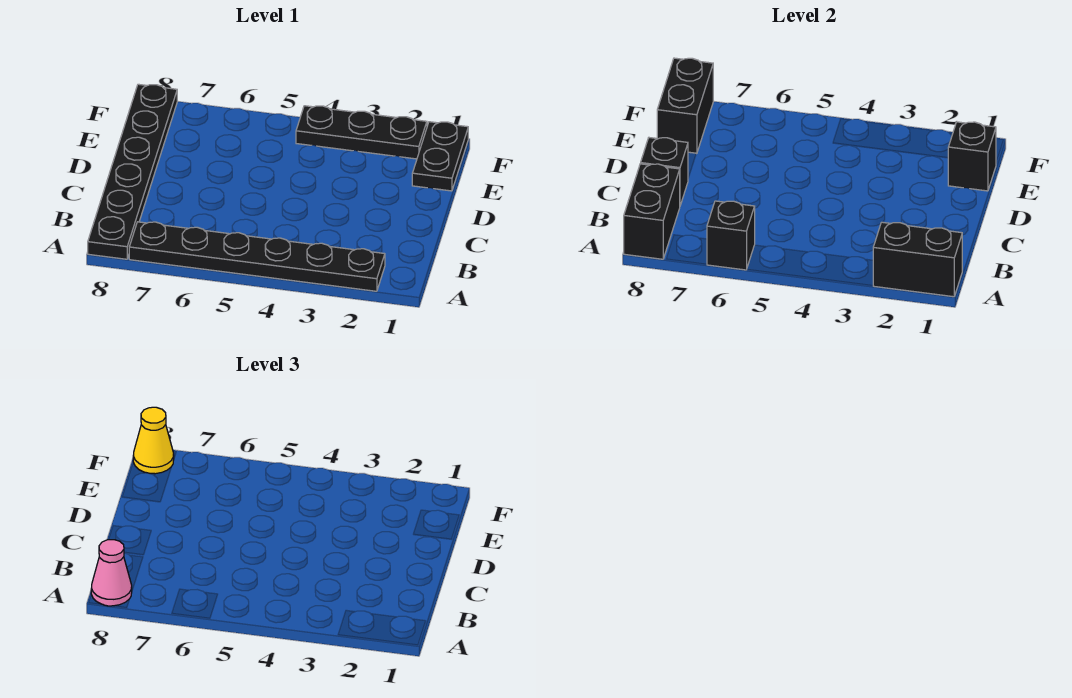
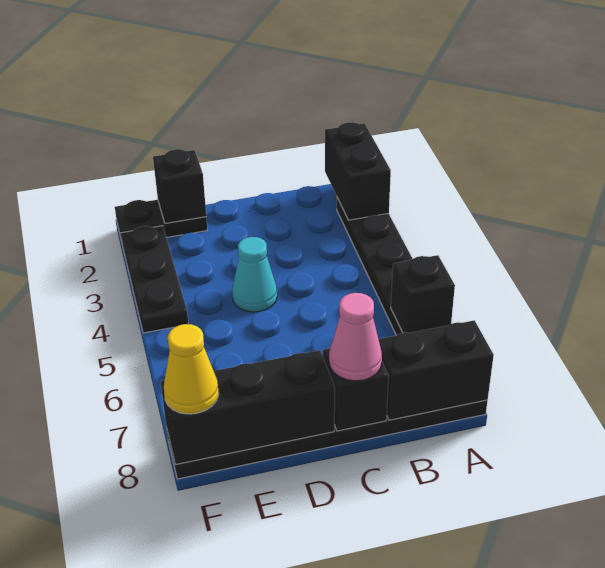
pink cone A8 level 3 -> pink cone C8 level 3
none -> cyan cone D4 level 1
black brick E8:F8 level 2 -> black brick D8:F8 level 2

